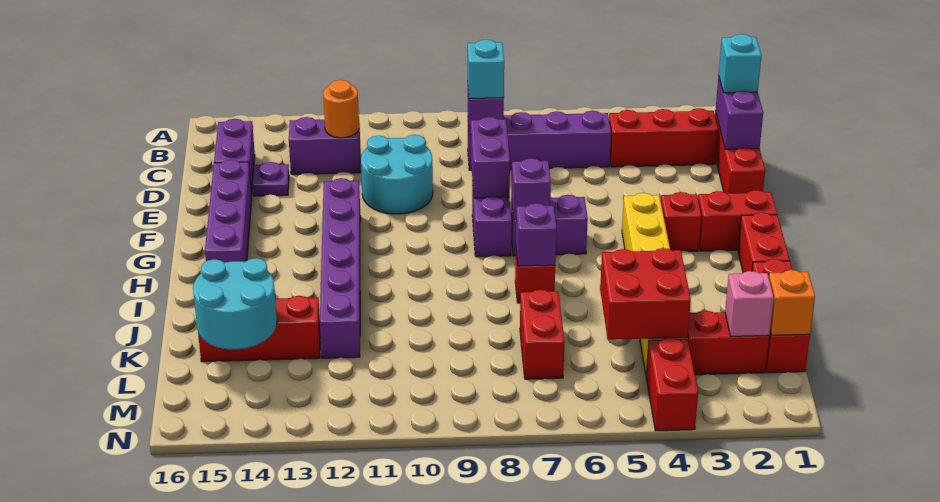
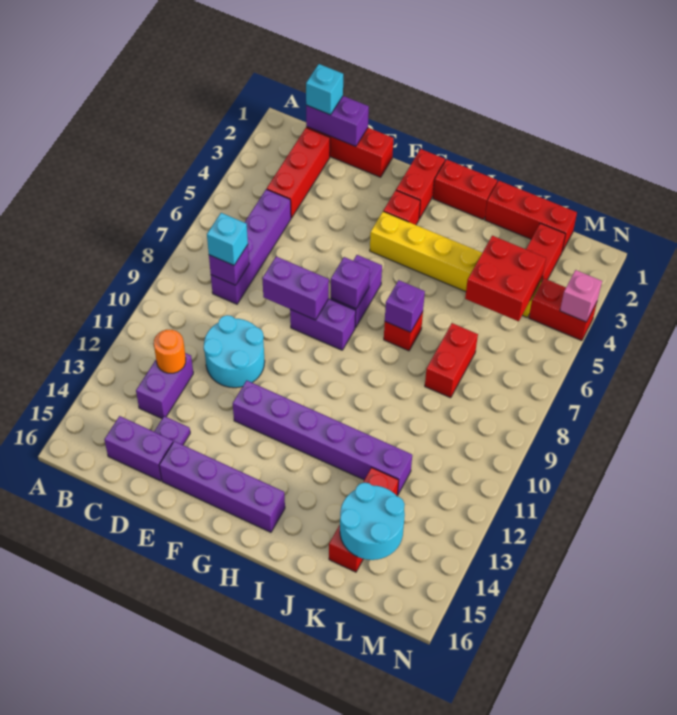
red brick K7:L7 level 1 -> red brick K7:K8 level 1
orange brick L1 level 2 -> none
pink brick L2 level 2 -> pink brick N4 level 2

